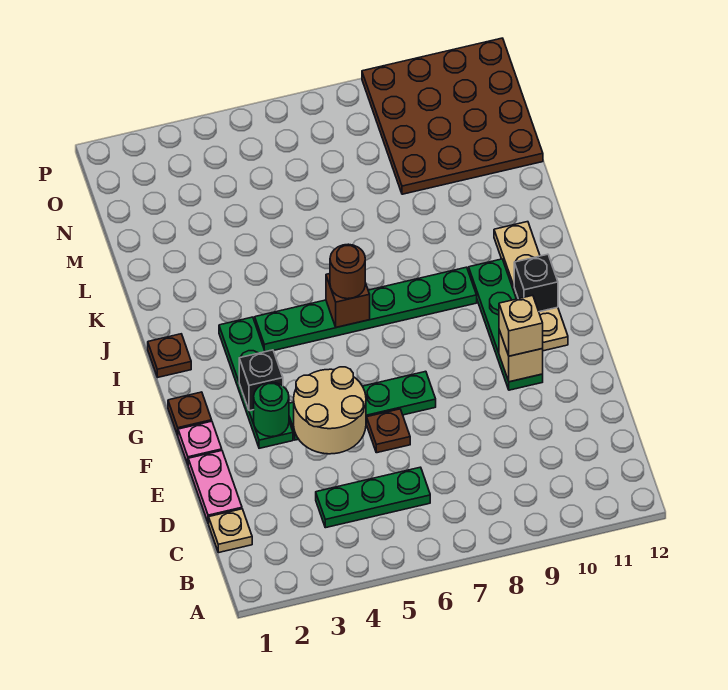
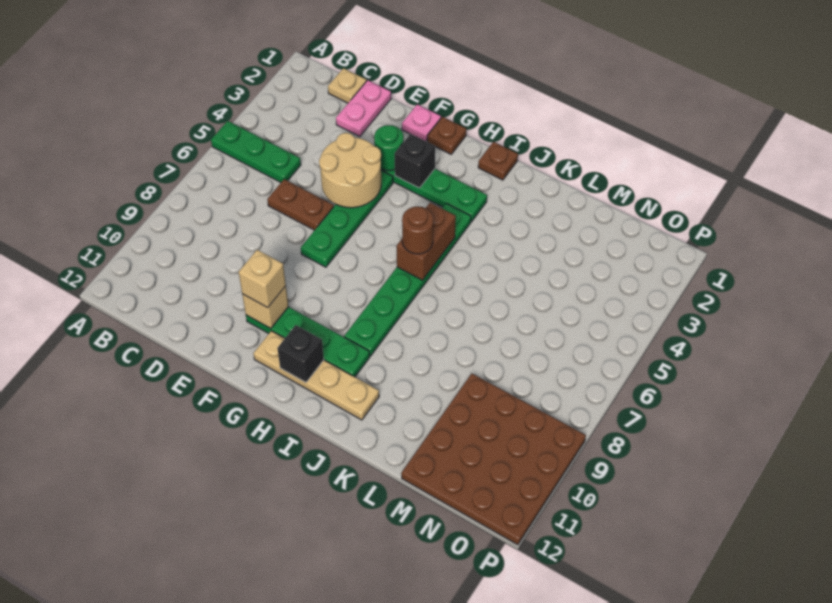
green plate C4:C6 level 1 -> green plate A5:C5 level 1
pink plate D1:E1 level 1 -> pink plate D1:D2 level 1
brown plate E6 level 1 -> brown plate D6:E6 level 1
brown brick I6 level 2 -> brown brick I5:I6 level 2

